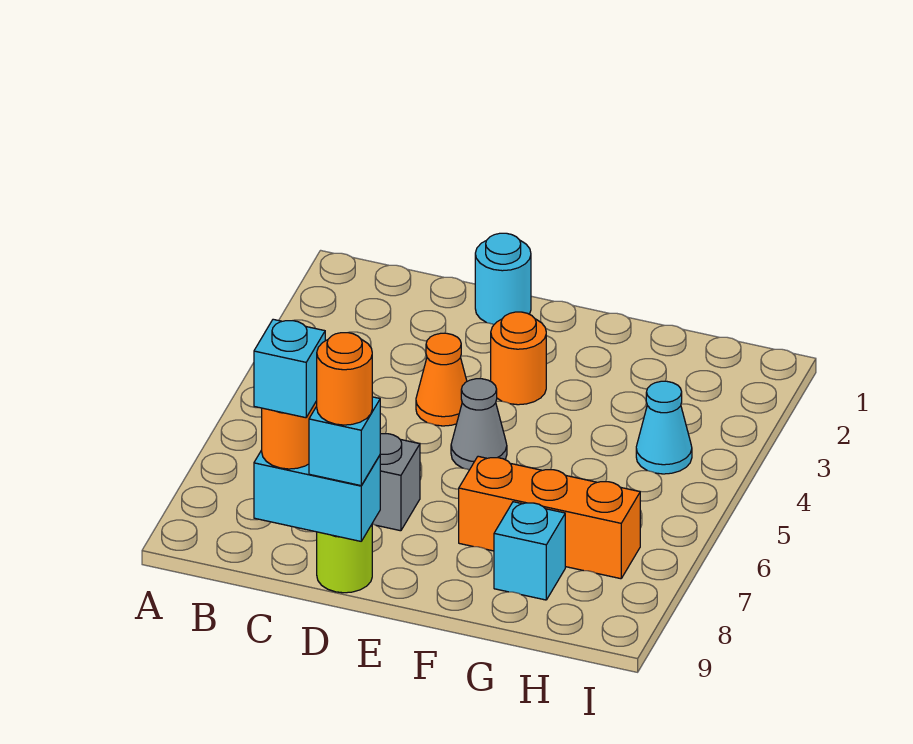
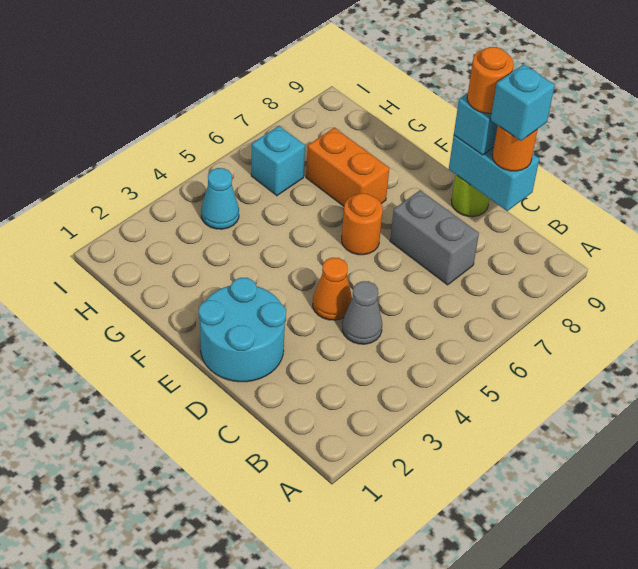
cyan round brick D1 level 1 -> cyan round brick D1:E2 level 1
orange round brick E3 level 1 -> orange round brick E6 level 1
grey cone E5 level 1 -> grey cone C4 level 1
orange brick F7:H7 level 1 -> orange brick F7:G7 level 1
cyan brick G8 level 1 -> cyan brick H6 level 1

